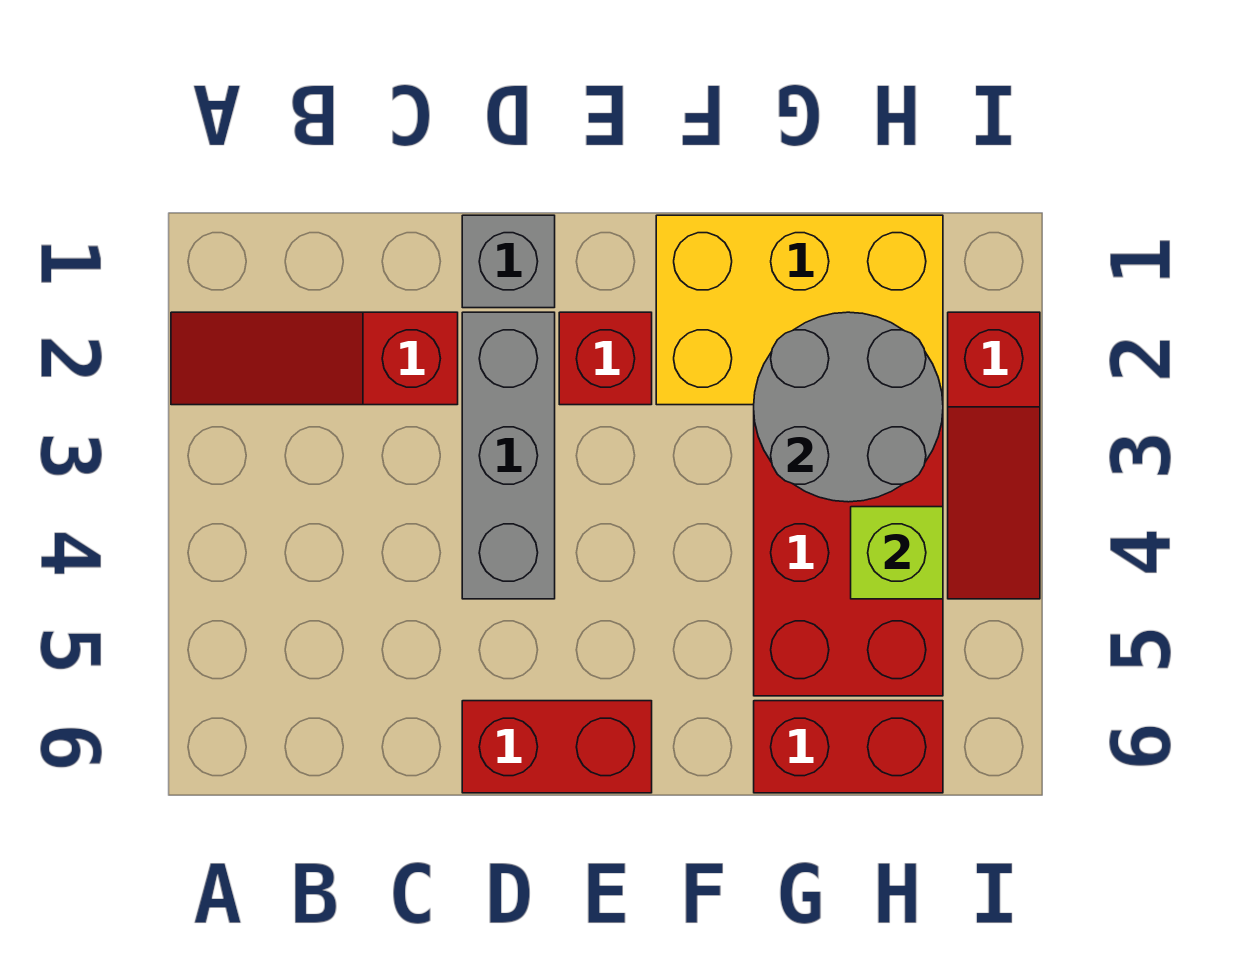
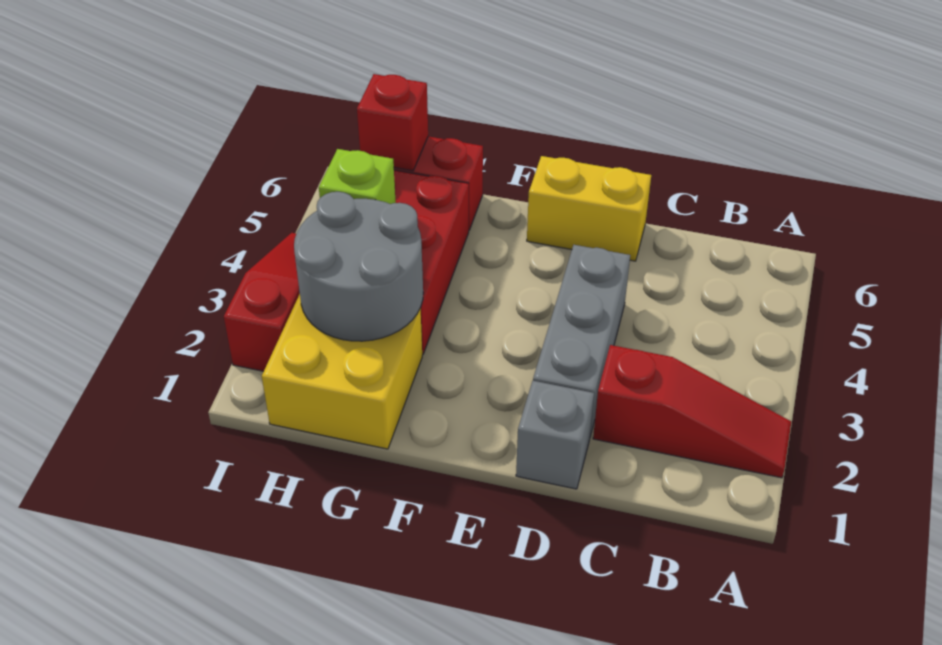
red brick D6:E6 level 1 -> yellow brick D6:E6 level 1
red brick E2 level 1 -> red brick H6 level 2
yellow brick F1:H2 level 1 -> yellow brick G1:H2 level 1

